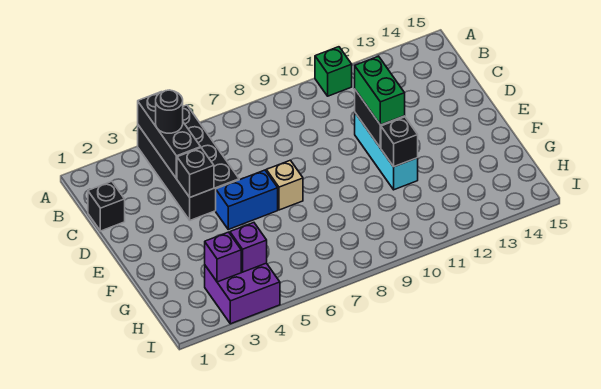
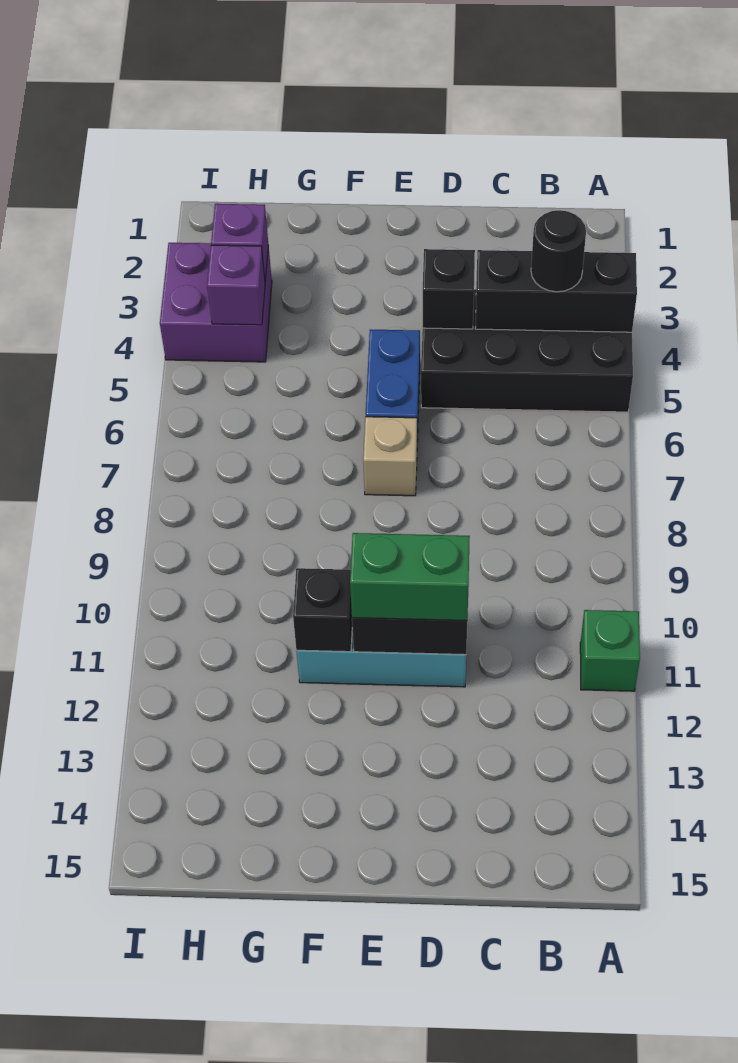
black brick C1 level 1 -> none

